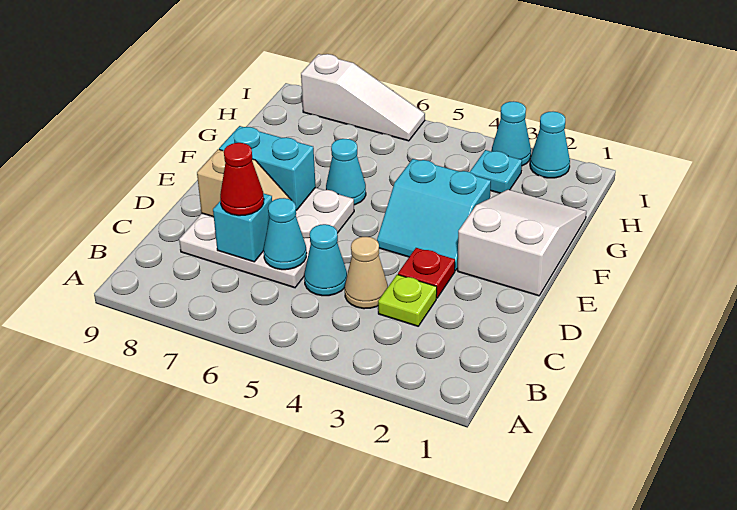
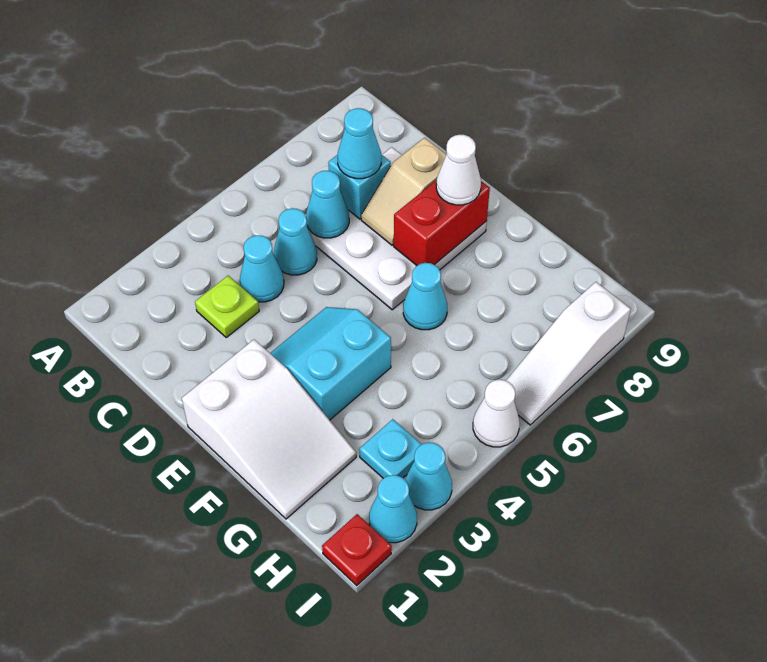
tan cone C4 level 1 -> cyan cone C4 level 1
red cone C7 level 3 -> cyan cone C7 level 3
red plate D3 level 1 -> red plate I1 level 1
cyan brick E7:E8 level 2 -> red brick E7:E8 level 2
none -> white cone E8 level 3
none -> white cone I5 level 1

